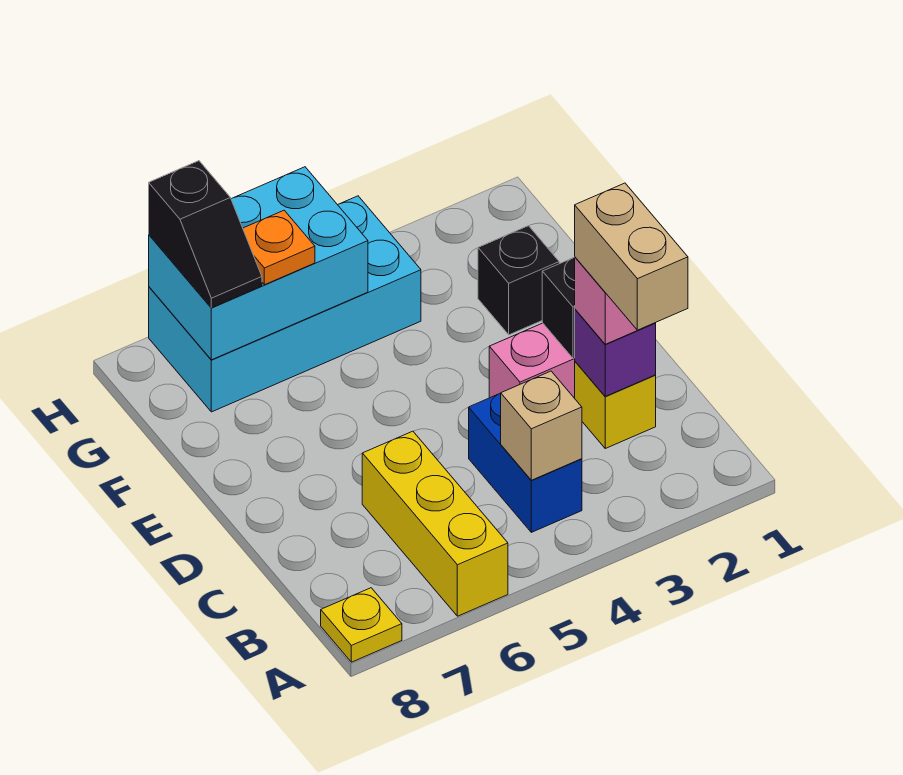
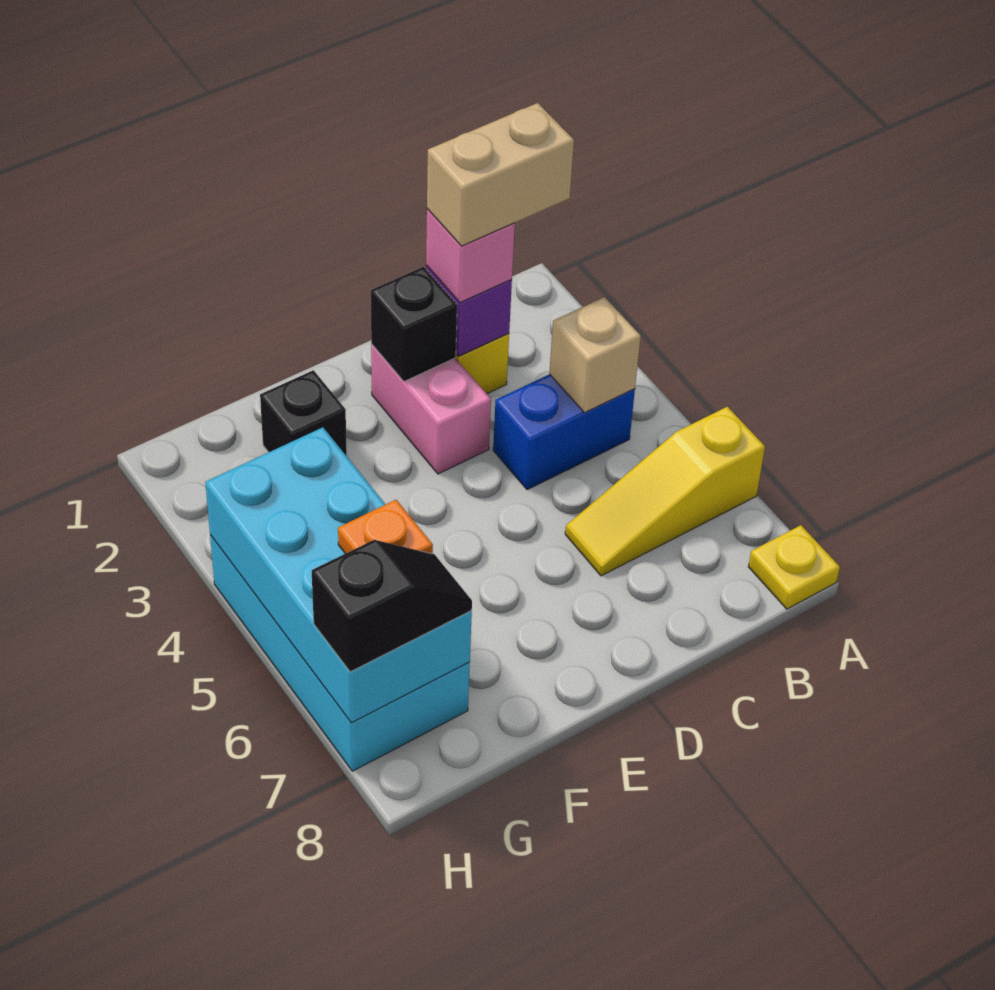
yellow brick A6:C6 level 1 -> yellow slope A6:C6 level 1 top A
cyan brick G5:H7 level 2 -> cyan brick G4:H7 level 2

